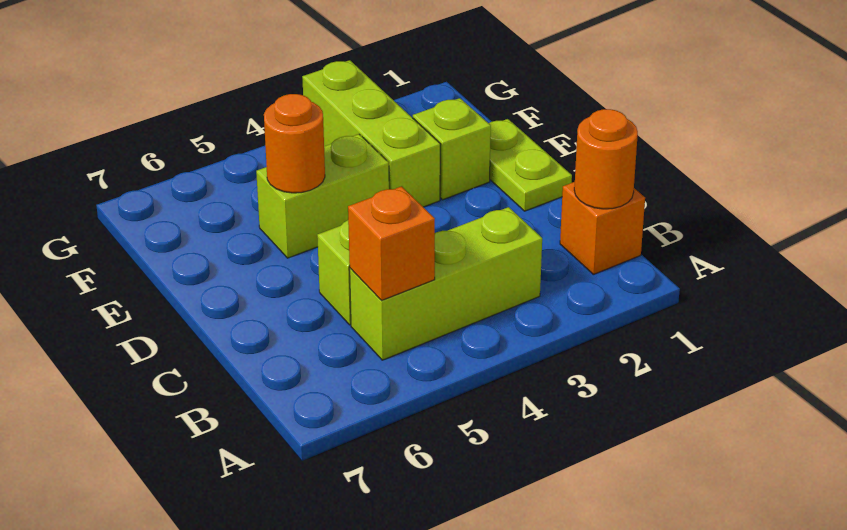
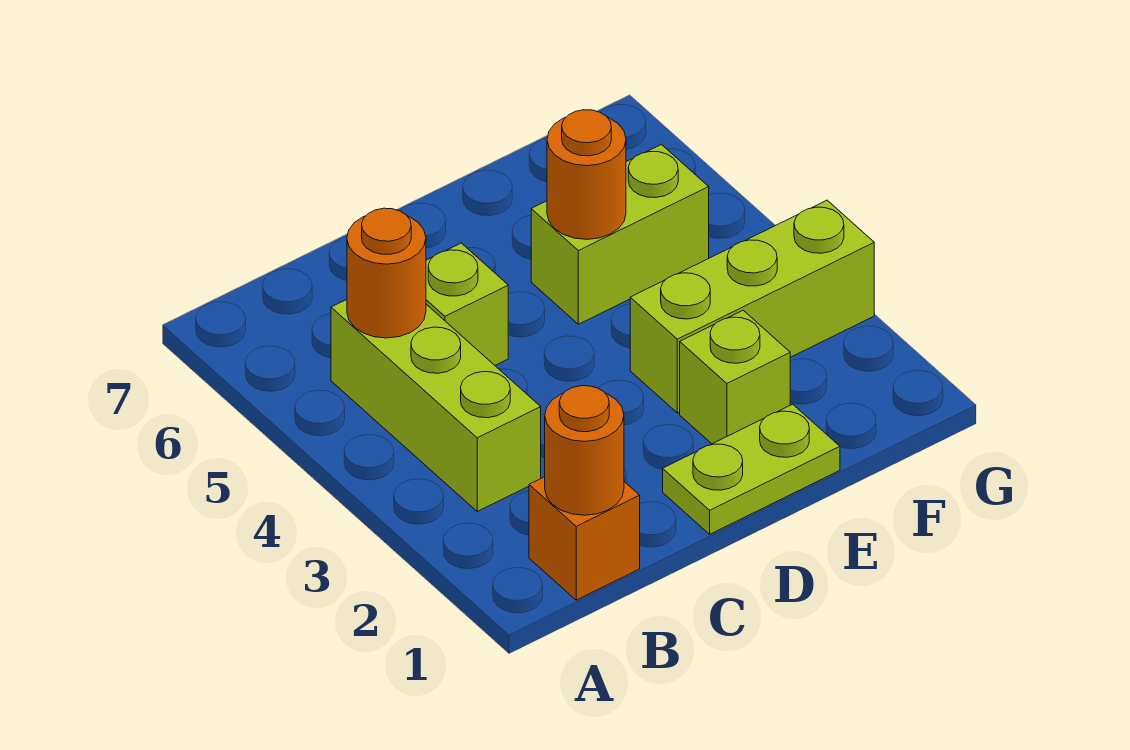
orange brick B5 level 2 -> orange round brick B5 level 2
lime brick E4:E5 level 1 -> lime brick E5:F5 level 1

